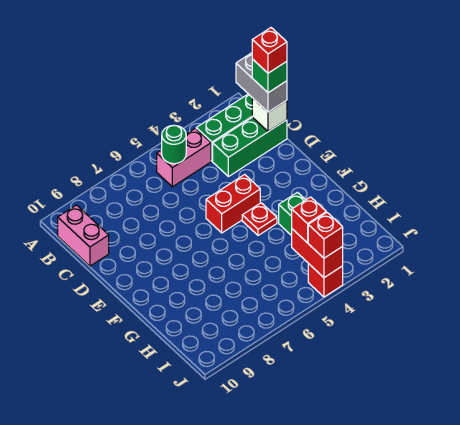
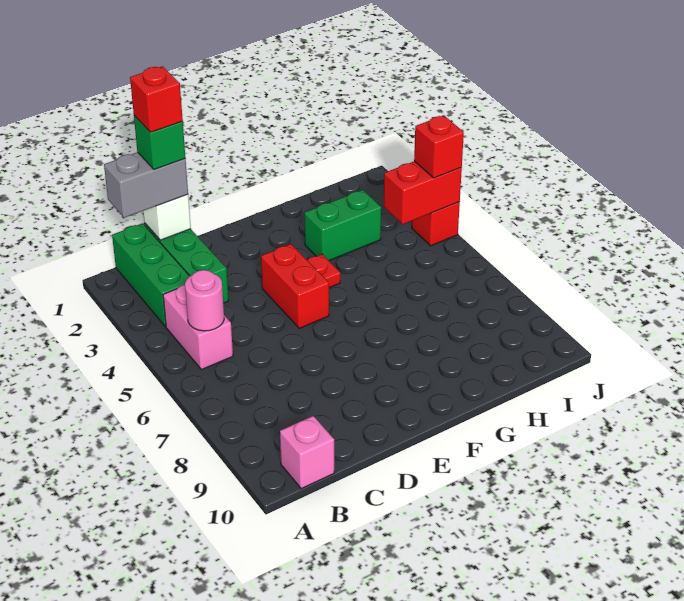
green round brick B5 level 2 -> pink round brick B5 level 2
pink brick B10:C10 level 1 -> pink brick B10 level 1
red brick I4 level 3 -> none

